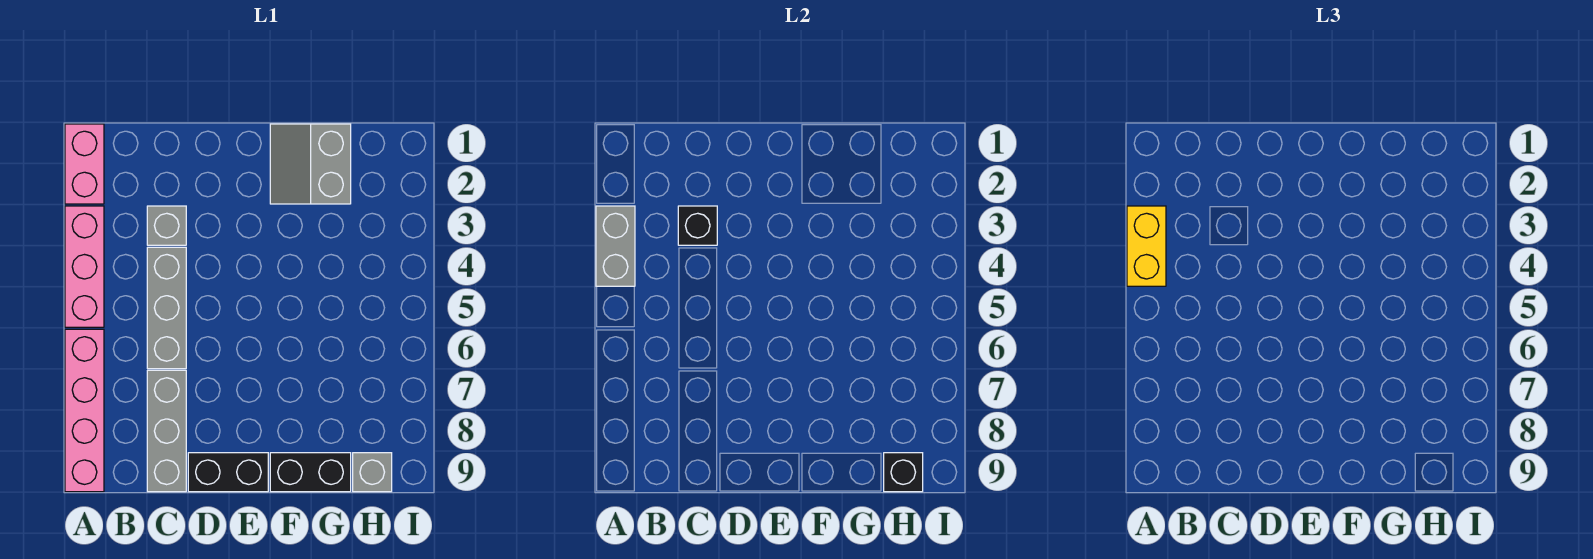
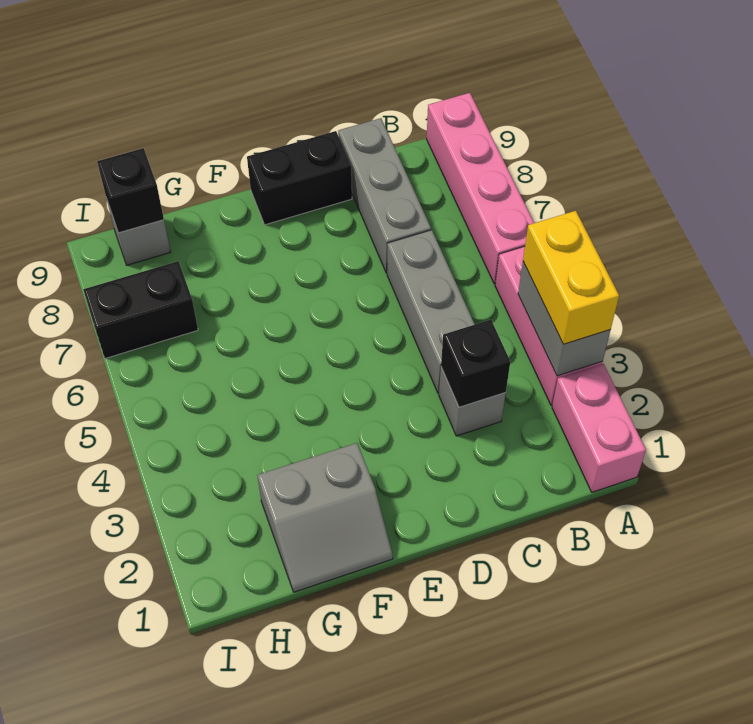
grey slope F1:G2 level 1 top G -> grey slope F1:G2 level 1 top 2
black brick F9:G9 level 1 -> black brick H7:I7 level 1

